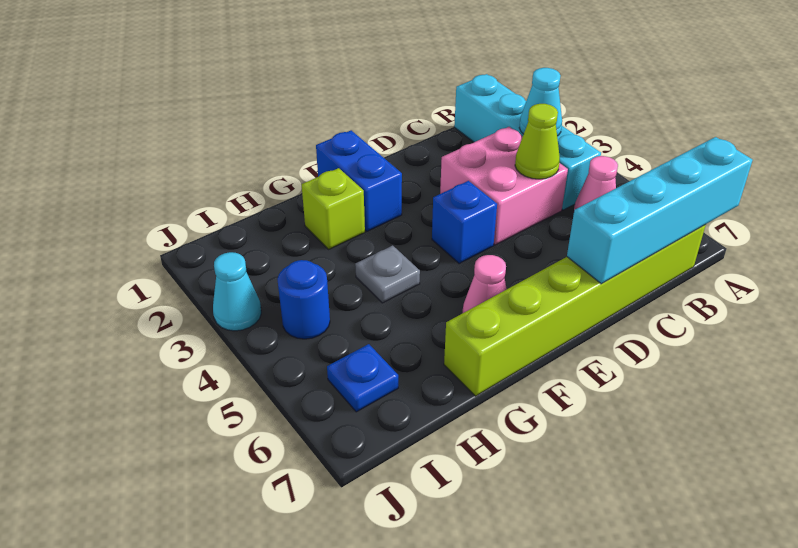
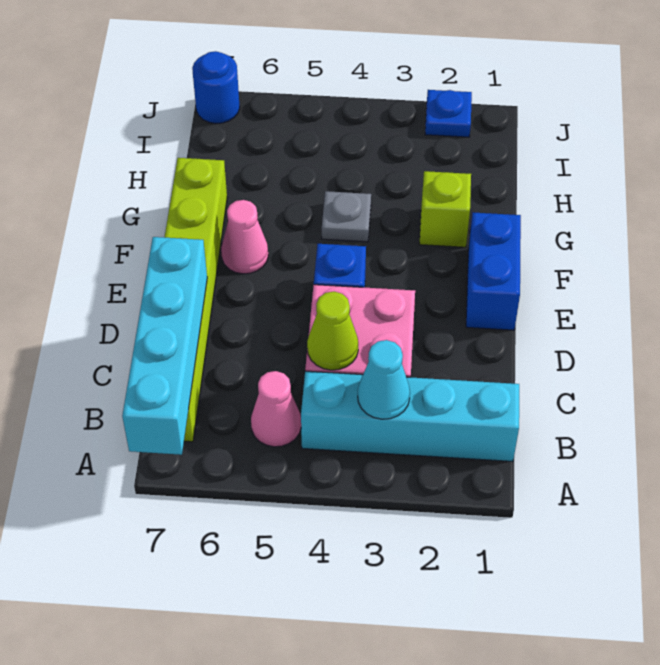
blue brick F1:F2 level 1 -> blue brick E1:F1 level 1
blue round brick I4 level 1 -> blue round brick J7 level 1
blue plate I6 level 1 -> blue plate J2 level 1
cyan cone J3 level 1 -> none

